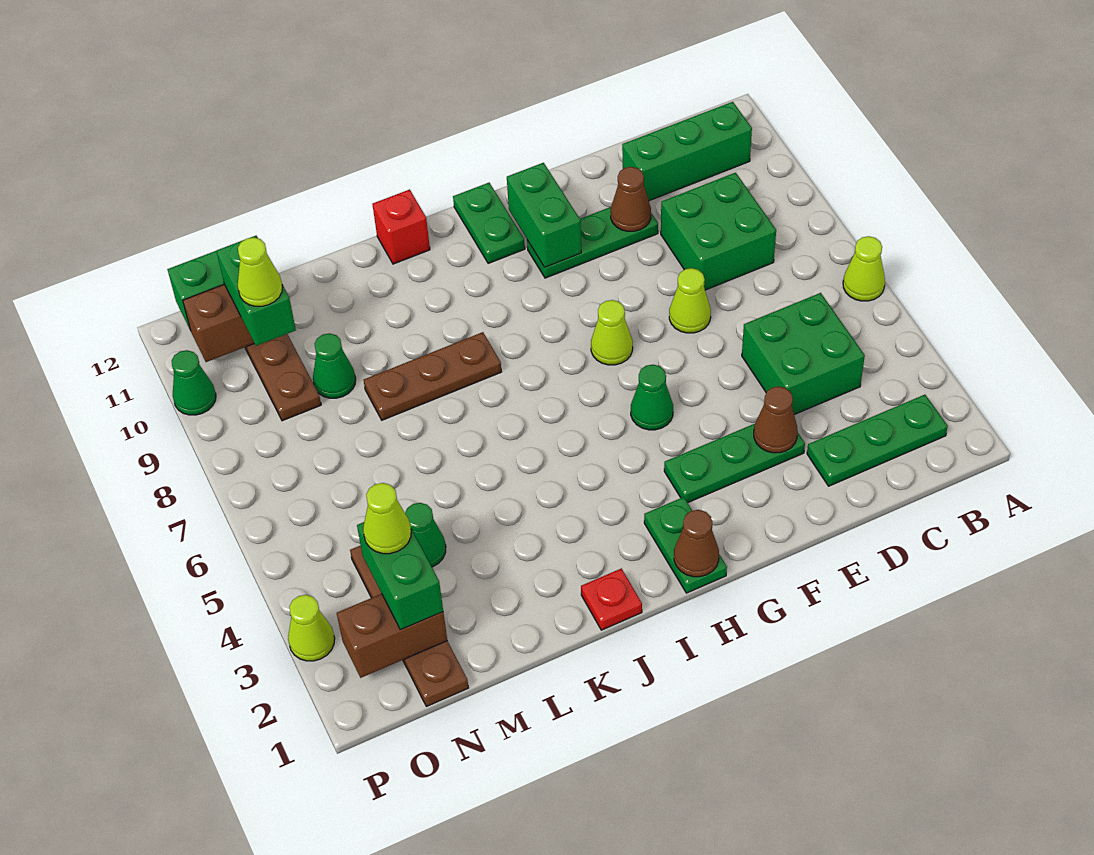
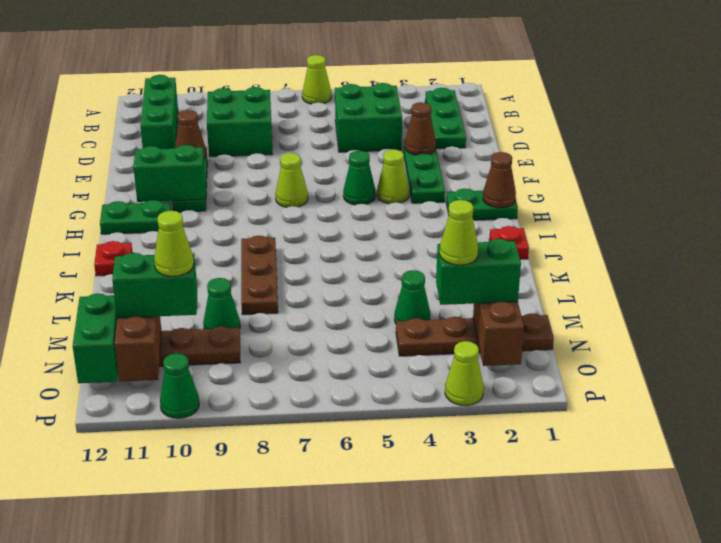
lime cone E7 level 1 -> lime cone G4 level 1
red brick J12 level 1 -> red plate J12 level 1

